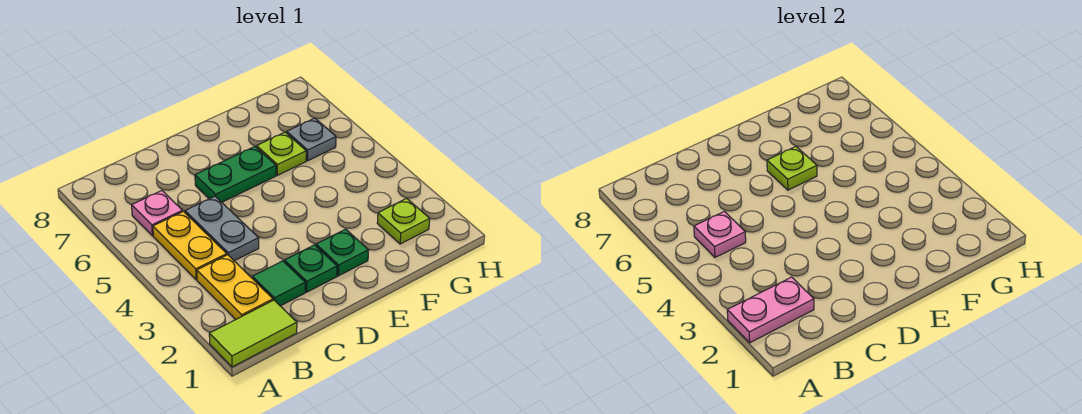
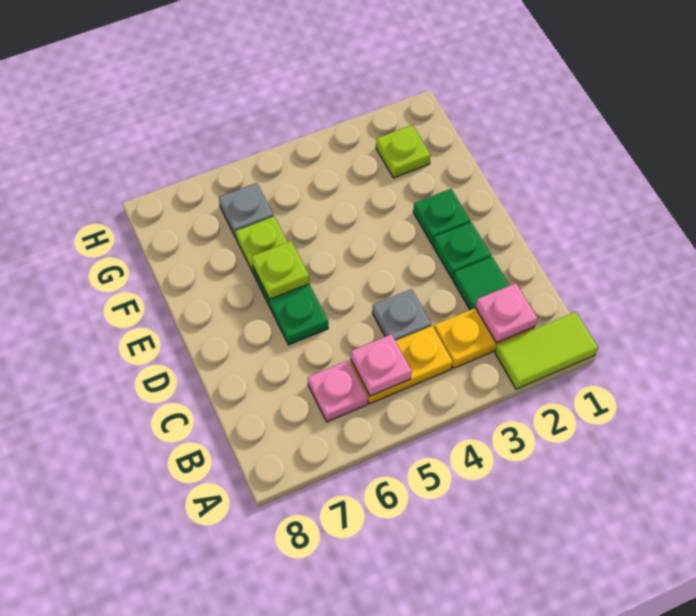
lime tile A1:B1 level 1 -> lime tile A1:A2 level 1
pink plate A2:B2 level 2 -> pink plate B2 level 2
grey plate C4:C5 level 1 -> grey plate C4 level 1

